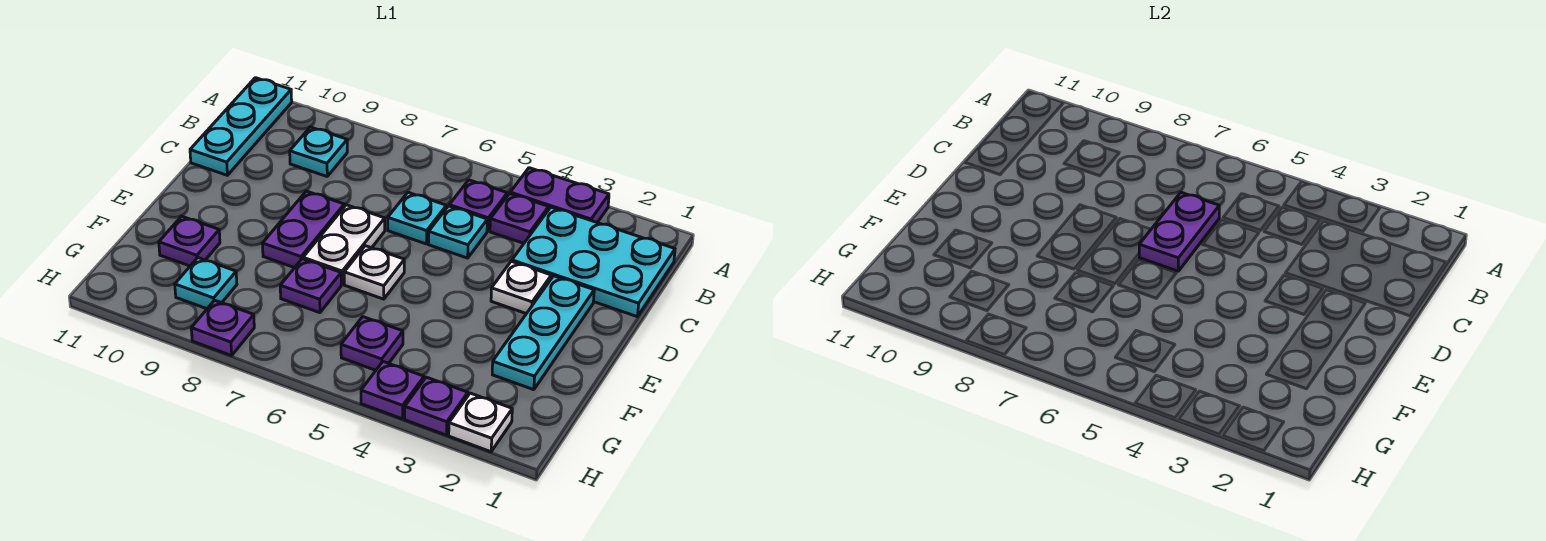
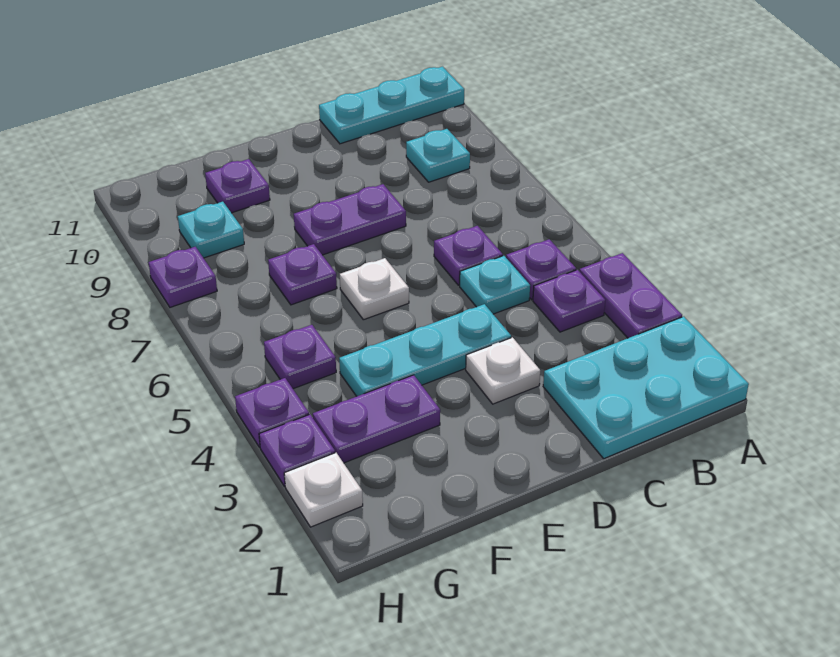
cyan plate B1:C3 level 1 -> cyan plate A1:C2 level 1
cyan plate C6 level 1 -> purple plate C6 level 1
purple plate C6:D6 level 2 -> purple plate F3:G3 level 1
cyan plate D2:F2 level 1 -> cyan plate D4:F4 level 1
white plate D7:E7 level 1 -> none

